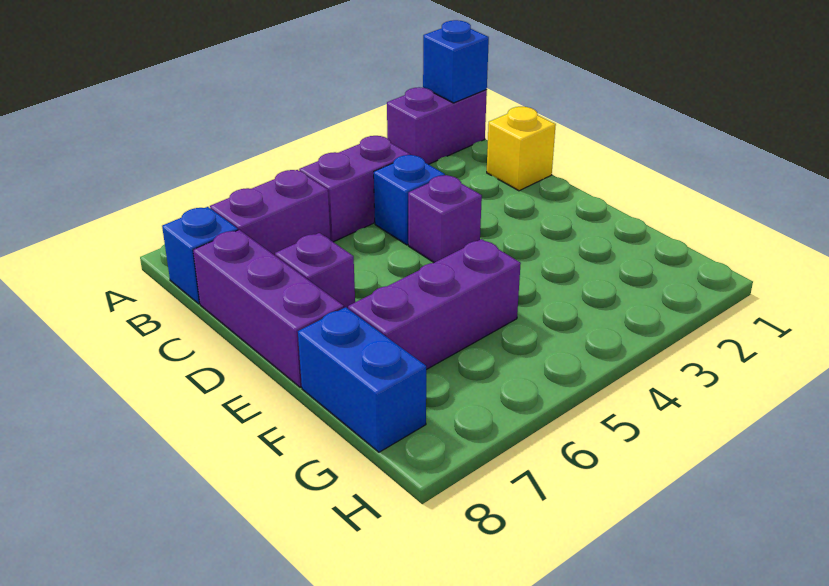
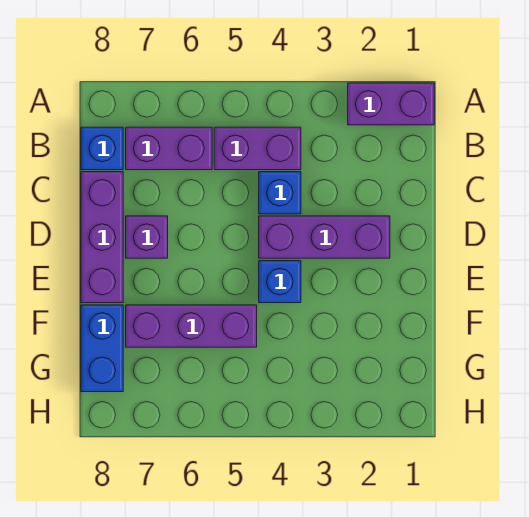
blue brick A1 level 2 -> blue brick E4 level 1
yellow brick C1 level 1 -> none
purple brick D4 level 1 -> purple brick D2:D4 level 1

